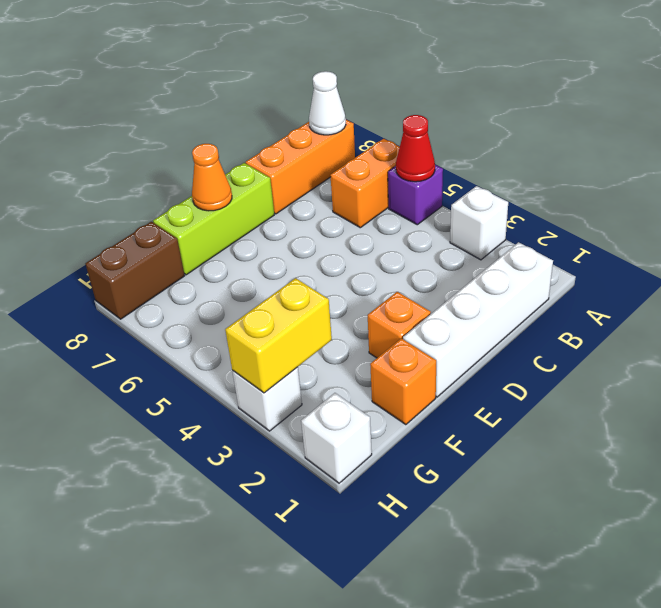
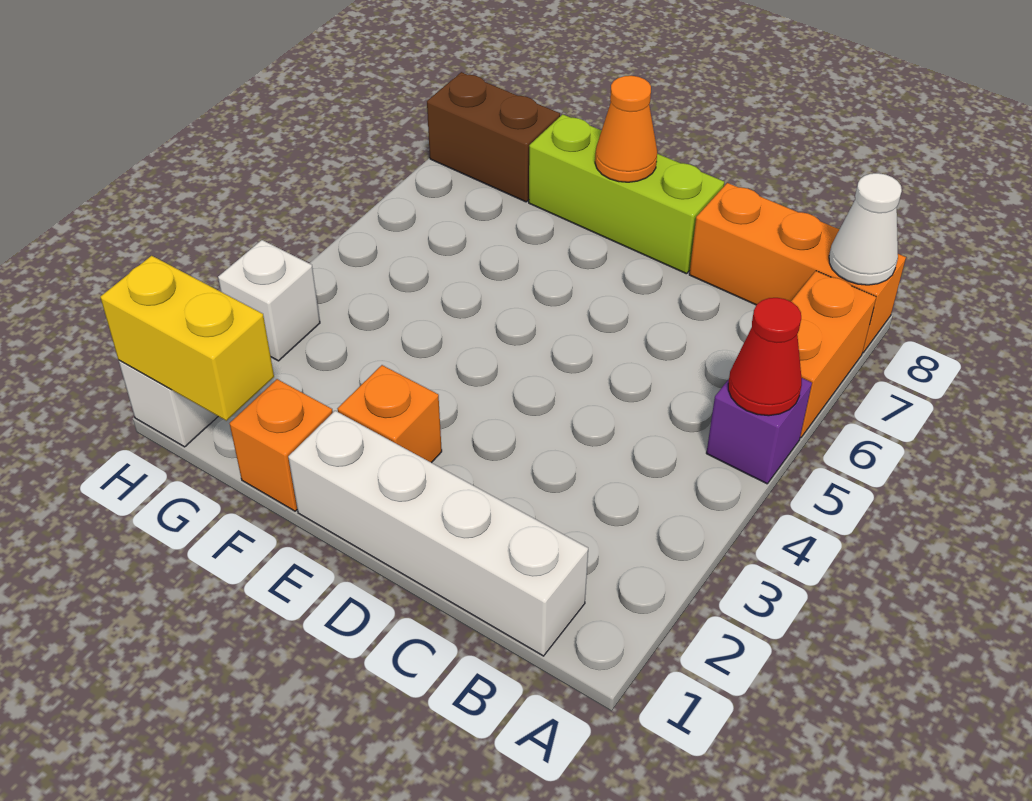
white brick A3 level 1 -> none
orange brick A6:B6 level 1 -> orange brick A6:A7 level 1
yellow brick G3:H3 level 2 -> yellow brick G1:H1 level 2

